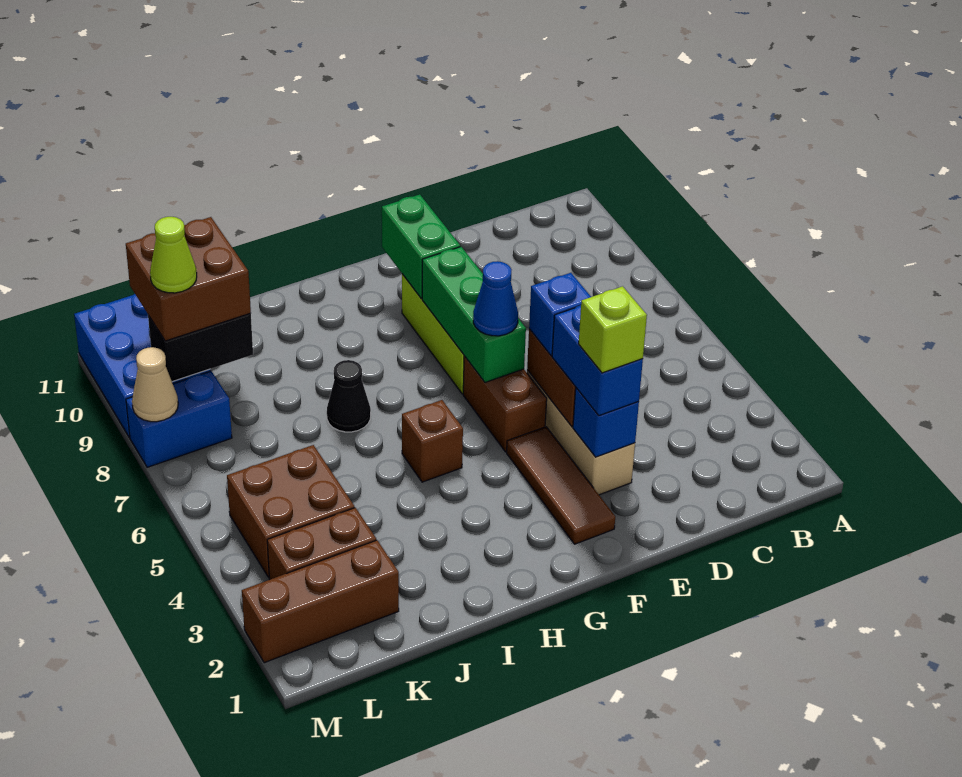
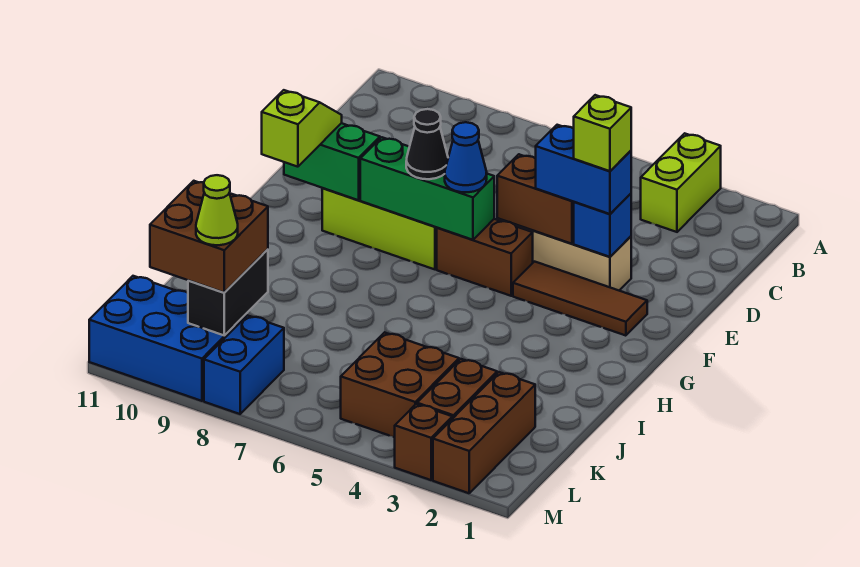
none -> lime brick A3:B3 level 1
blue brick E5 level 3 -> none
none -> lime slope F10:G10 level 3 top G
brown brick H5 level 1 -> brown brick M3 level 1
black cone I7 level 1 -> black cone F7 level 3
tan cone M8 level 2 -> none

